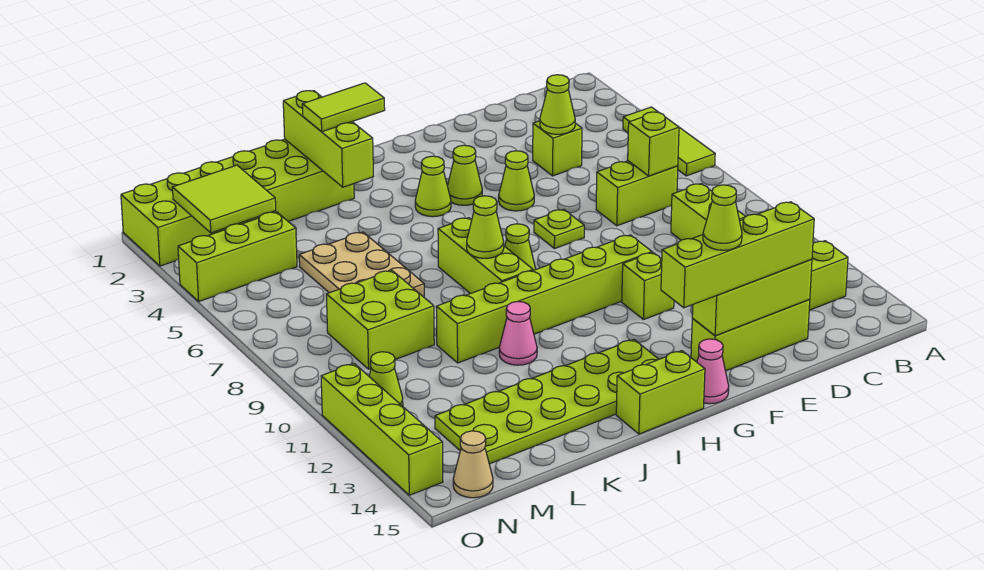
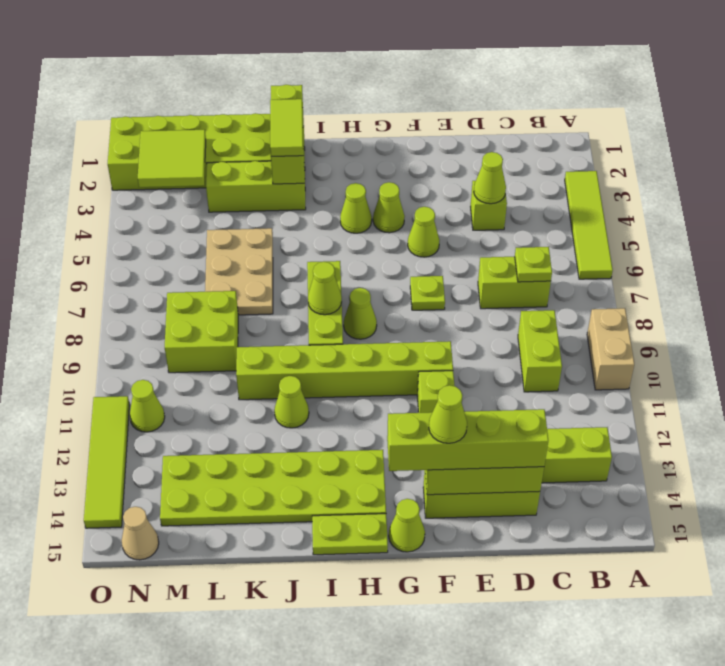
lime tile A4:A6 level 1 -> lime tile A3:A6 level 1
none -> tan brick A9:A10 level 1
lime brick C7 level 2 -> lime plate C7 level 2
pink cone G15 level 1 -> lime cone G15 level 1
lime brick H15:I15 level 1 -> lime plate H15:I15 level 1
lime tile I2:J2 level 3 -> lime tile J2:J3 level 3
pink cone J11 level 1 -> lime cone J11 level 1
lime brick M4:O4 level 1 -> lime brick J3:L3 level 1
lime brick O11:O14 level 1 -> lime tile O11:O14 level 1

